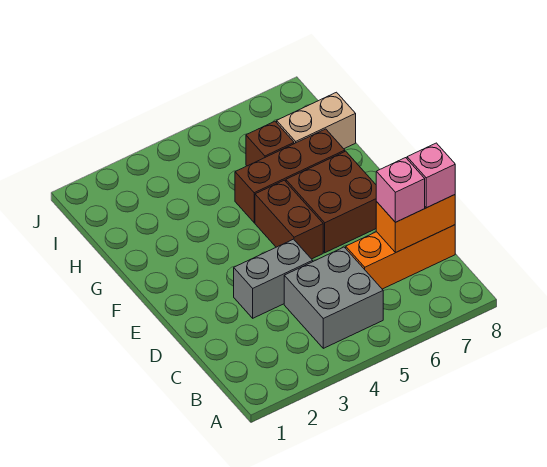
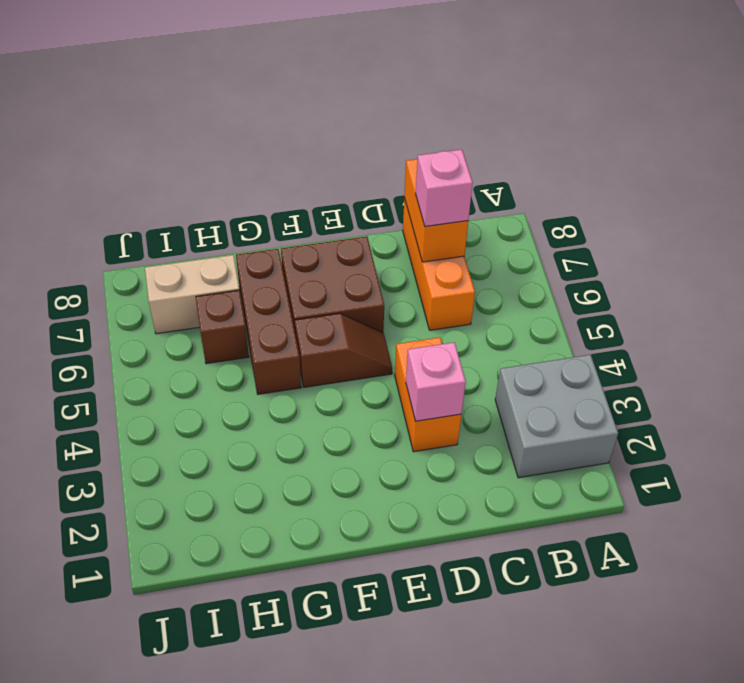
grey brick B4:C5 level 1 -> grey brick A2:B3 level 1
pink brick C8 level 3 -> pink brick D3 level 2
grey brick D3:D4 level 1 -> orange brick D3:D4 level 1
brown brick E5:F5 level 1 -> brown slope E5:F5 level 1 top F
tan brick H7:H8 level 1 -> tan brick H7:I7 level 1

